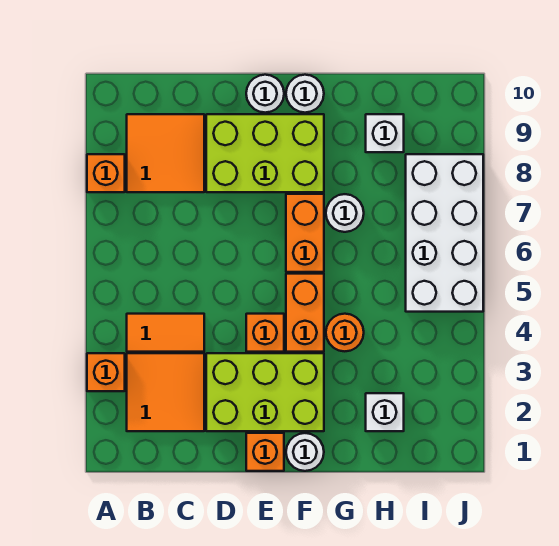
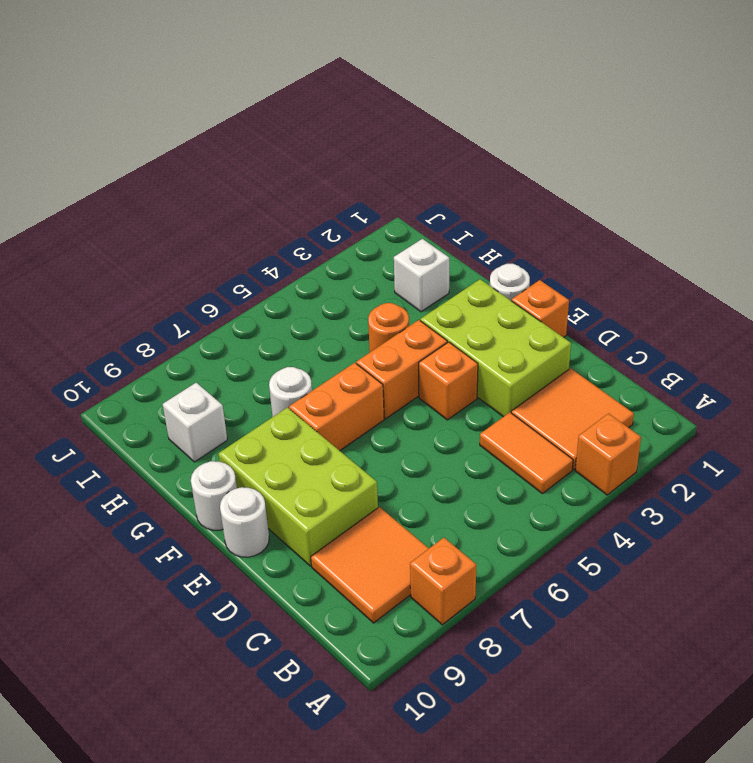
white brick I5:J8 level 1 -> none

